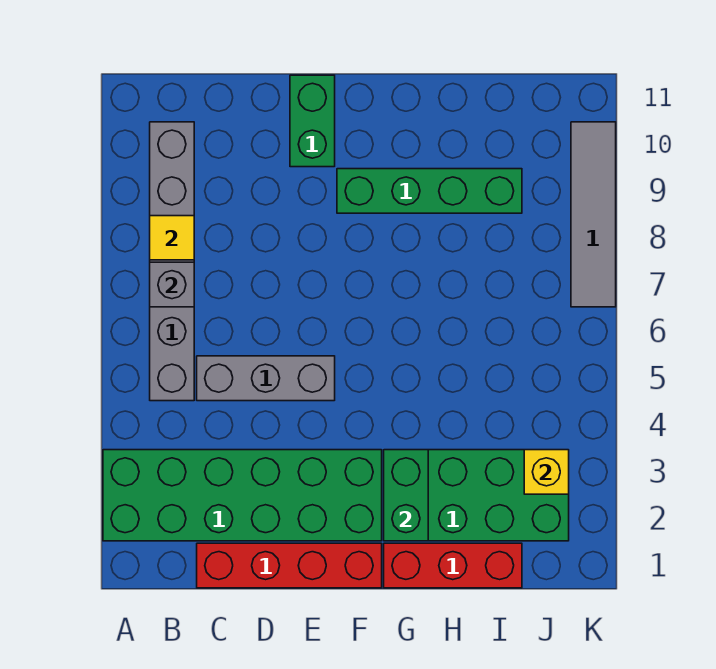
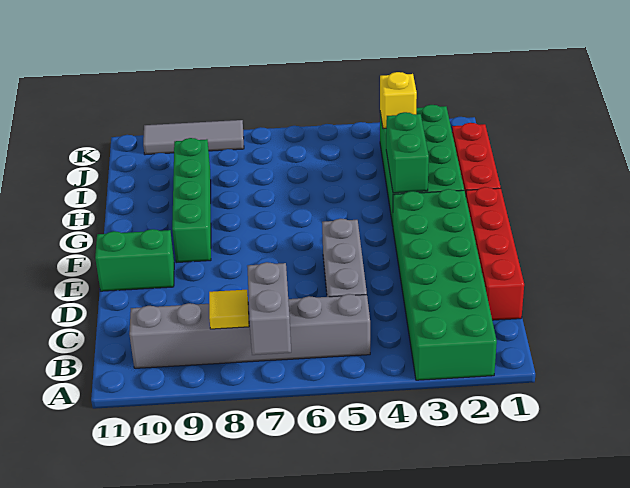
grey brick B7 level 2 -> grey brick A7:B7 level 2
green brick G2:G3 level 2 -> green brick G3:H3 level 2
grey tile K7:K10 level 1 -> grey tile K8:K10 level 1

